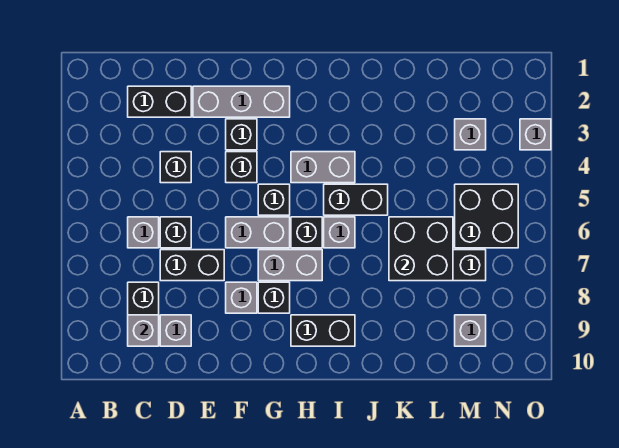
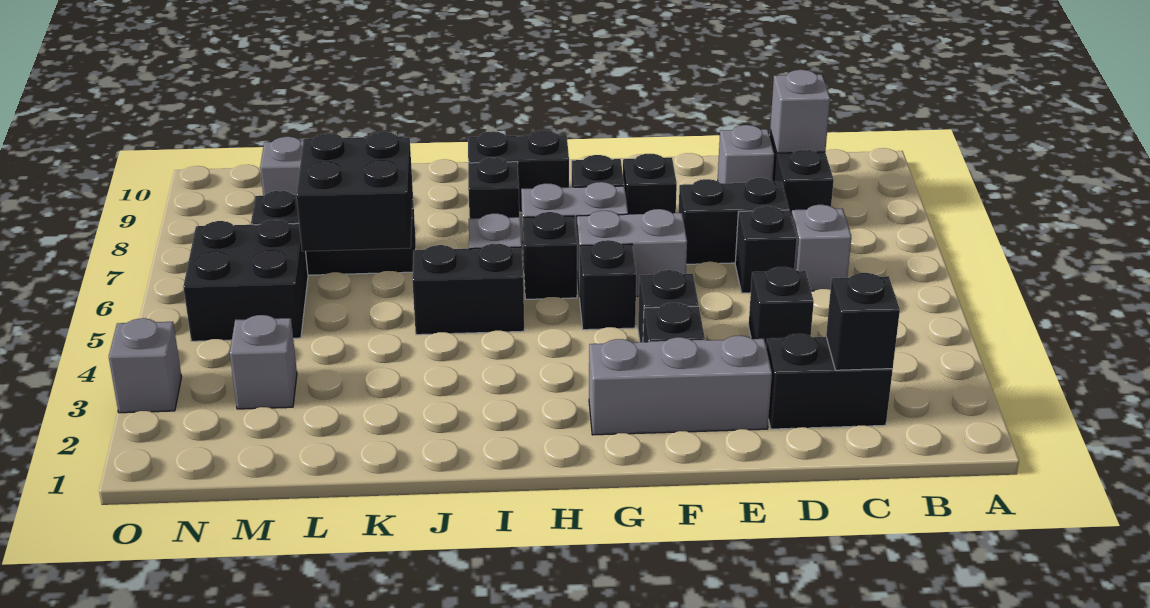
none -> black brick C2 level 2
grey brick F8 level 1 -> black brick F8 level 1
grey brick H4:I4 level 1 -> none
none -> black brick I8 level 1

